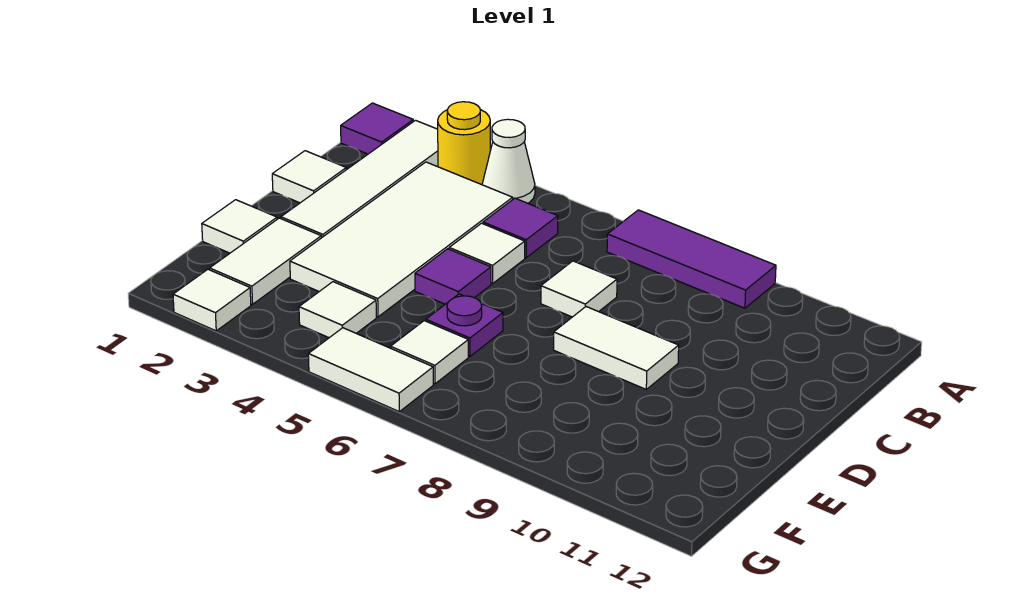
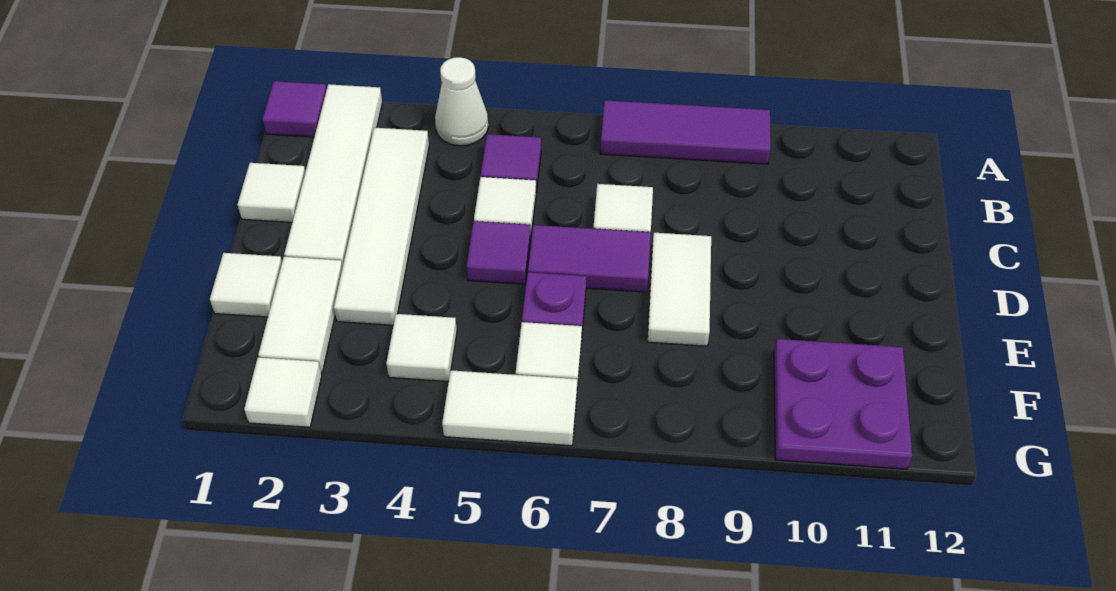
yellow round brick A3 level 1 -> none
white tile B3:E4 level 1 -> white tile B3:E3 level 1
none -> purple tile D6:D7 level 1
white tile D8:D9 level 1 -> white tile D8:E8 level 1
none -> purple plate F10:G11 level 1

